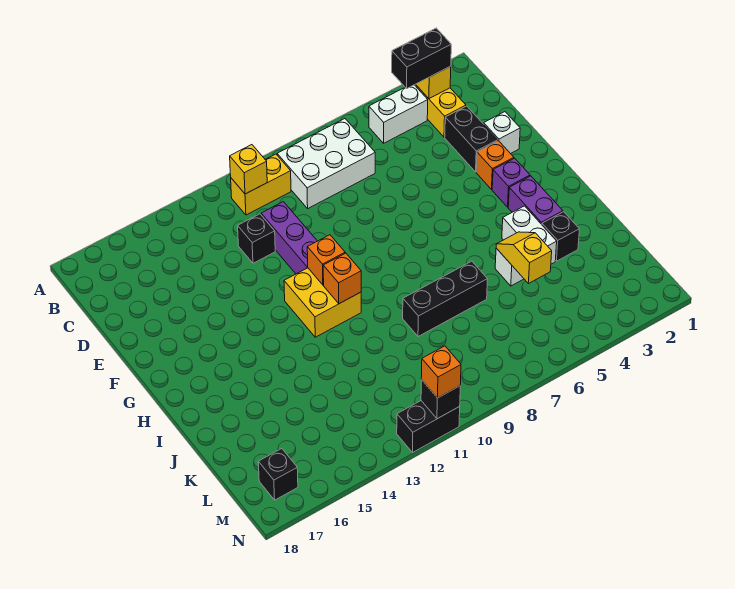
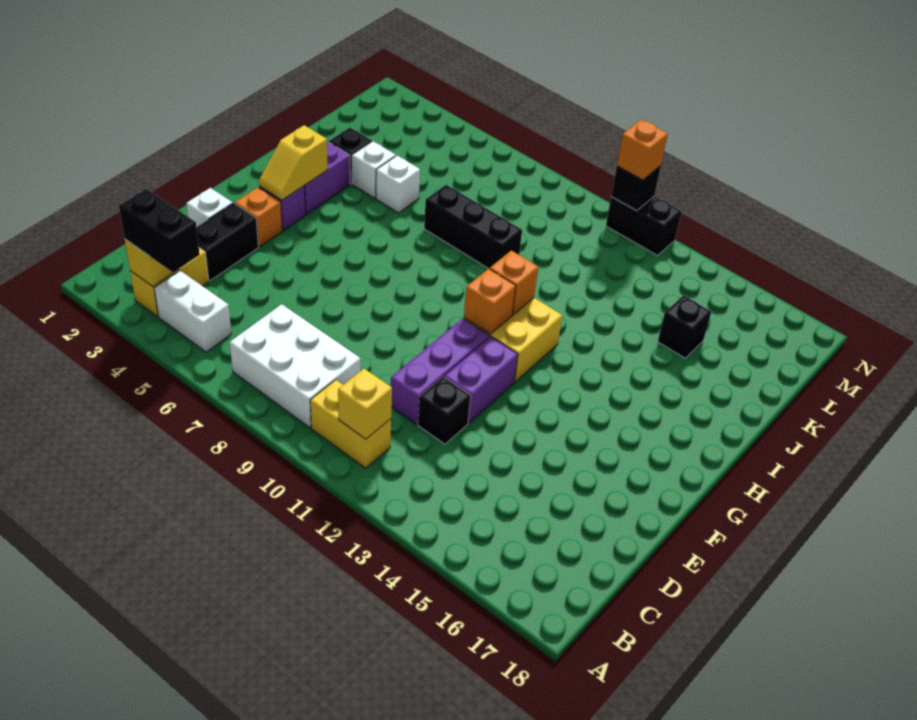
none -> purple brick E12:F12 level 1
white brick I4:J4 level 1 -> white brick J4 level 1
yellow slope J5:K5 level 2 top K -> yellow slope G3:H3 level 2 top H
black brick M17 level 1 -> black brick K15 level 1

